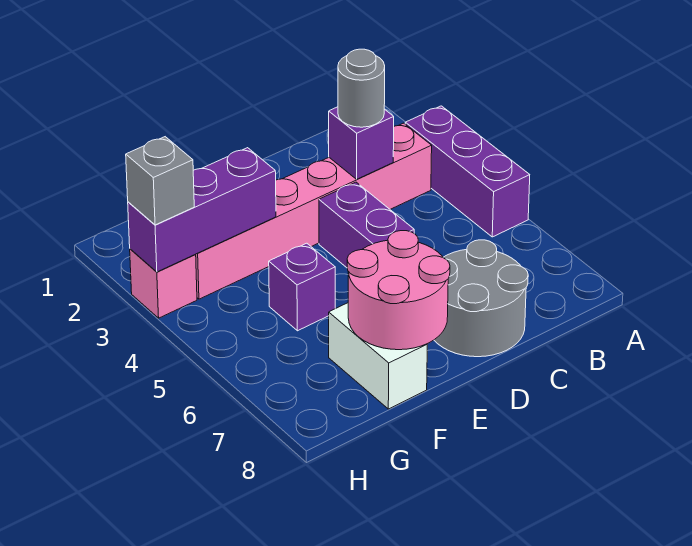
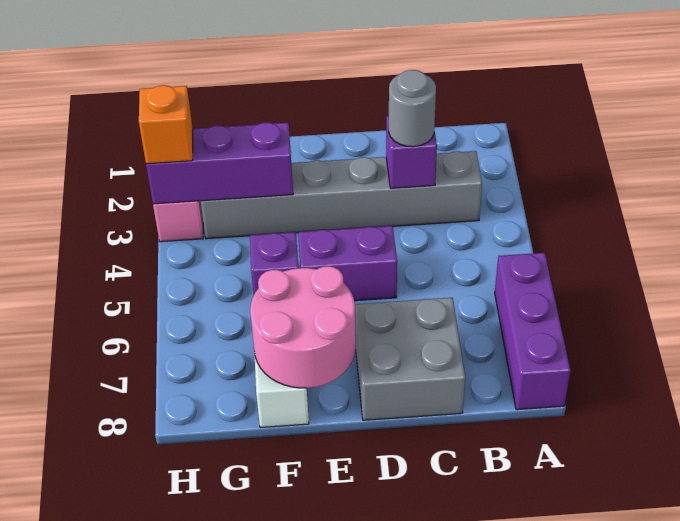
purple brick A3:A5 level 1 -> purple brick A6:A8 level 1
pink brick B3:G3 level 1 -> grey brick B3:G3 level 1
grey round brick C7:D8 level 1 -> grey brick C7:D8 level 1
purple brick D4:D5 level 1 -> purple brick D5:E5 level 1
grey brick H3 level 3 -> orange brick H3 level 3

